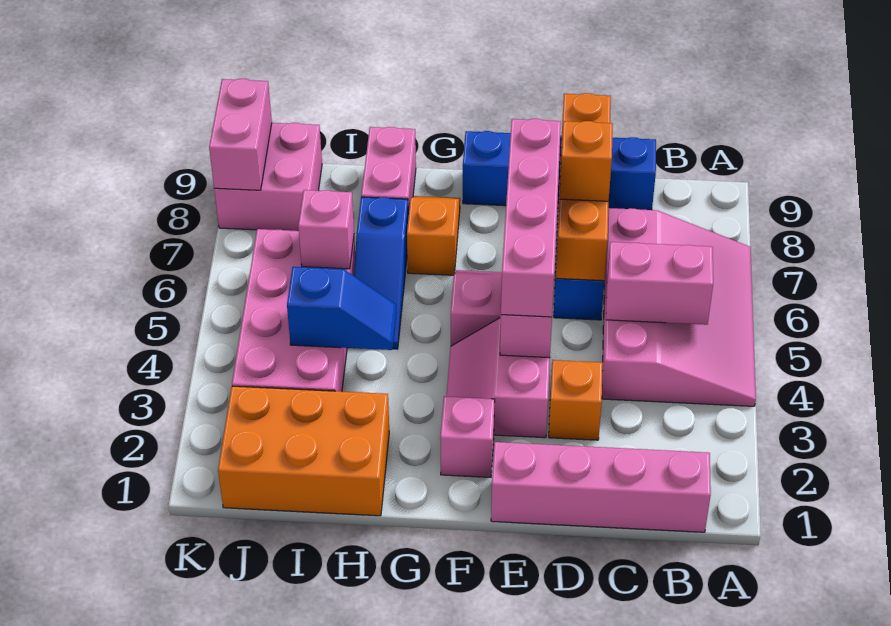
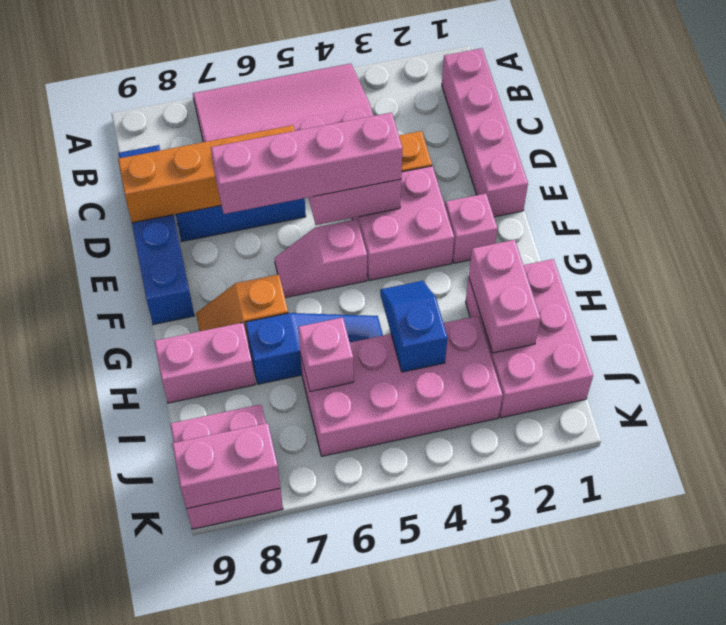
pink brick B5:C5 level 2 -> pink brick H2:I2 level 2
orange brick D7 level 3 -> none
pink slope E3:F4 level 1 top E -> pink brick E3:F4 level 1
orange brick H1:J2 level 1 -> pink brick H1:J2 level 1

